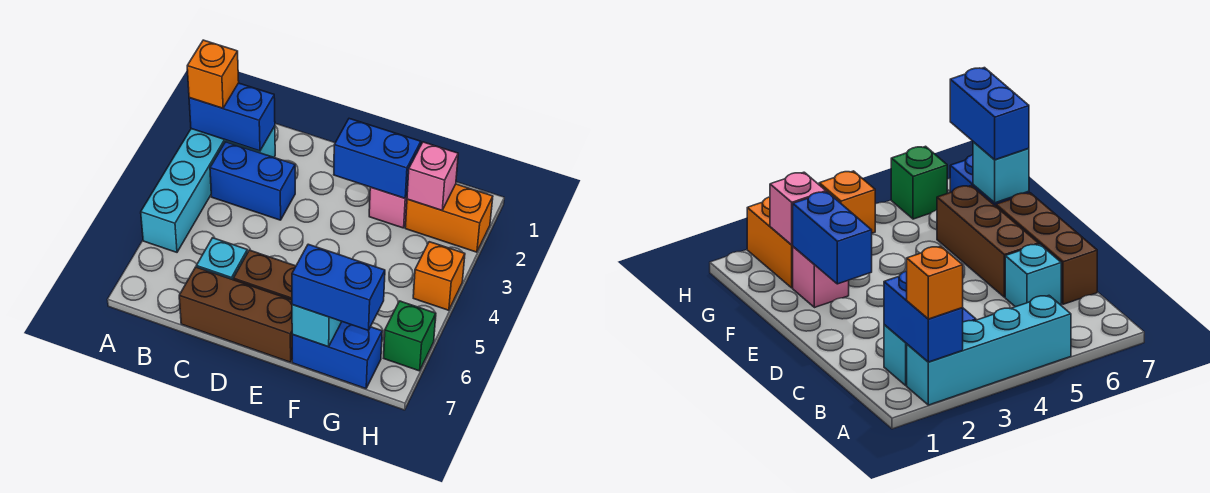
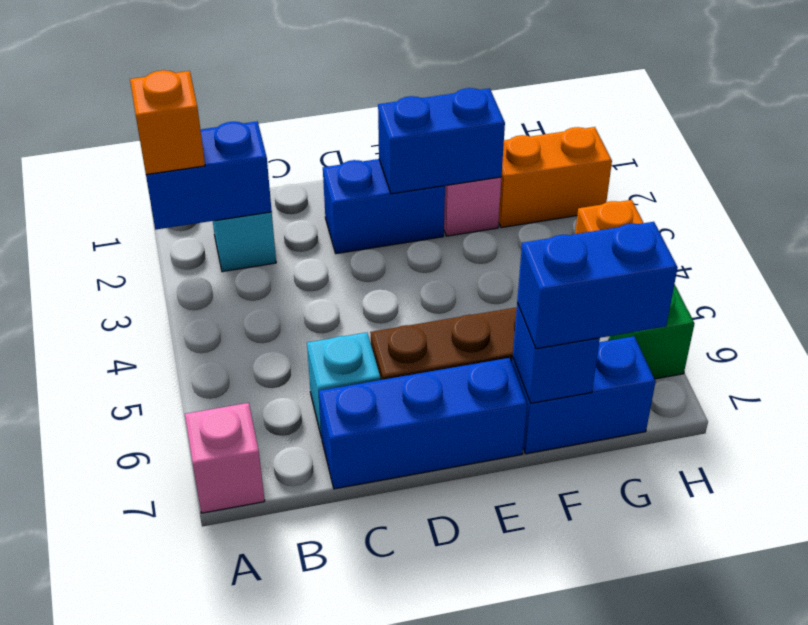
cyan brick A2:A5 level 1 -> none
blue brick B3:C3 level 1 -> blue brick D2:E2 level 1
brown brick C7:E7 level 1 -> blue brick C7:E7 level 1
cyan brick F7 level 2 -> blue brick F7 level 2
pink brick G2 level 2 -> pink brick A7 level 1

